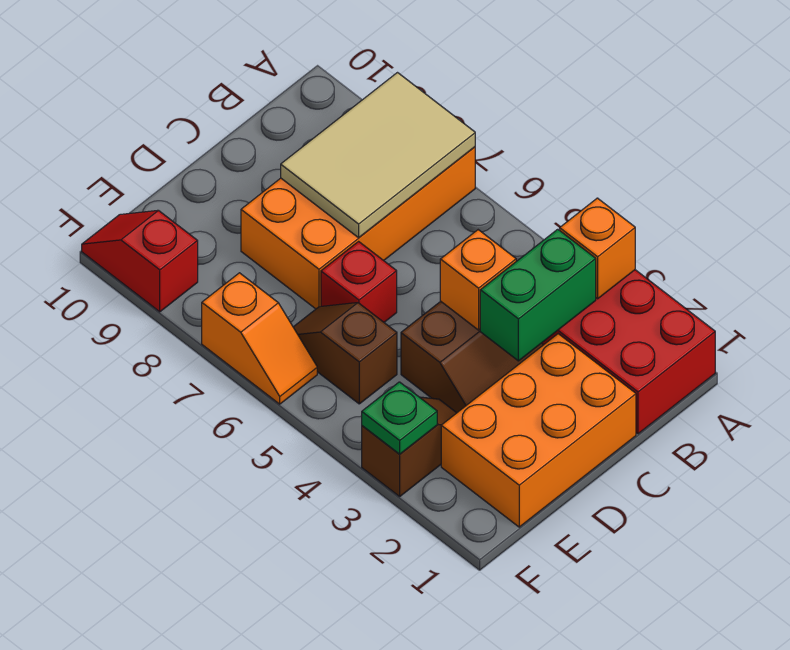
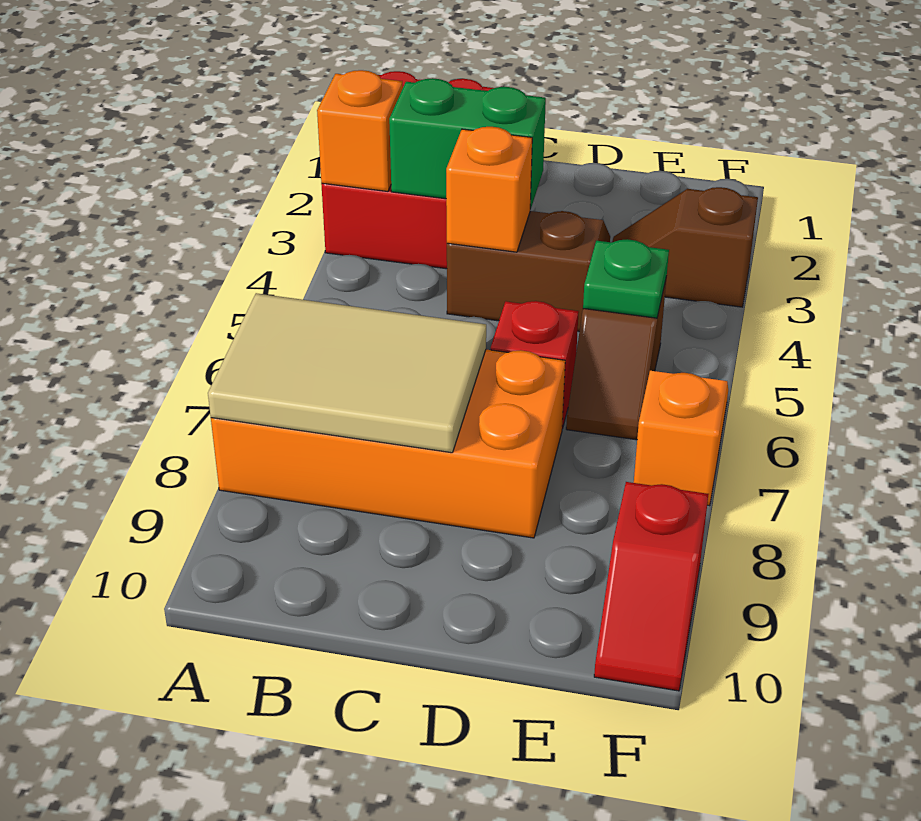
orange brick C1:E2 level 1 -> none
green plate F3 level 2 -> green plate E5 level 2

